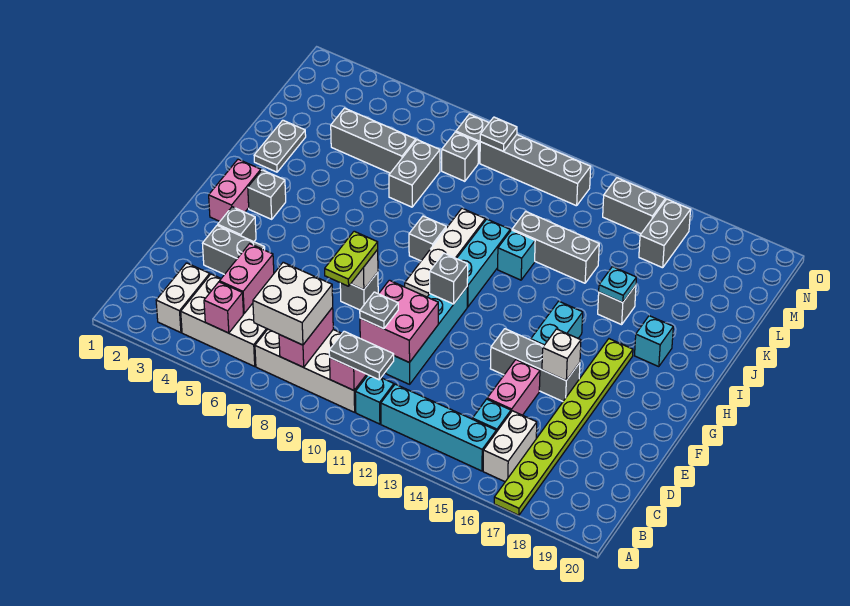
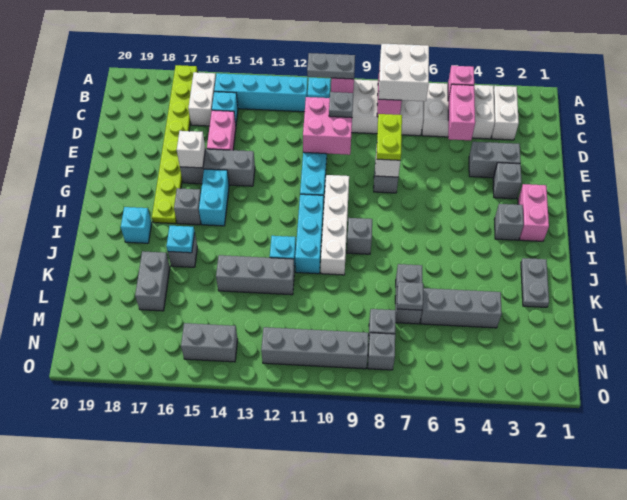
grey brick G11 level 2 -> grey brick H16 level 1
grey brick M16:N16 level 1 -> grey brick K17:L17 level 1
grey plate N9 level 2 -> grey plate L7 level 2

